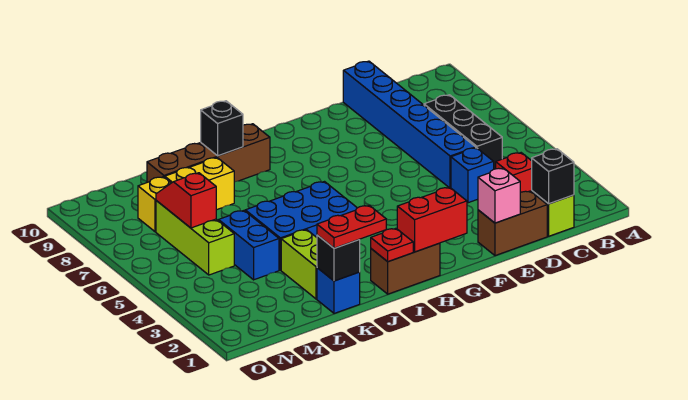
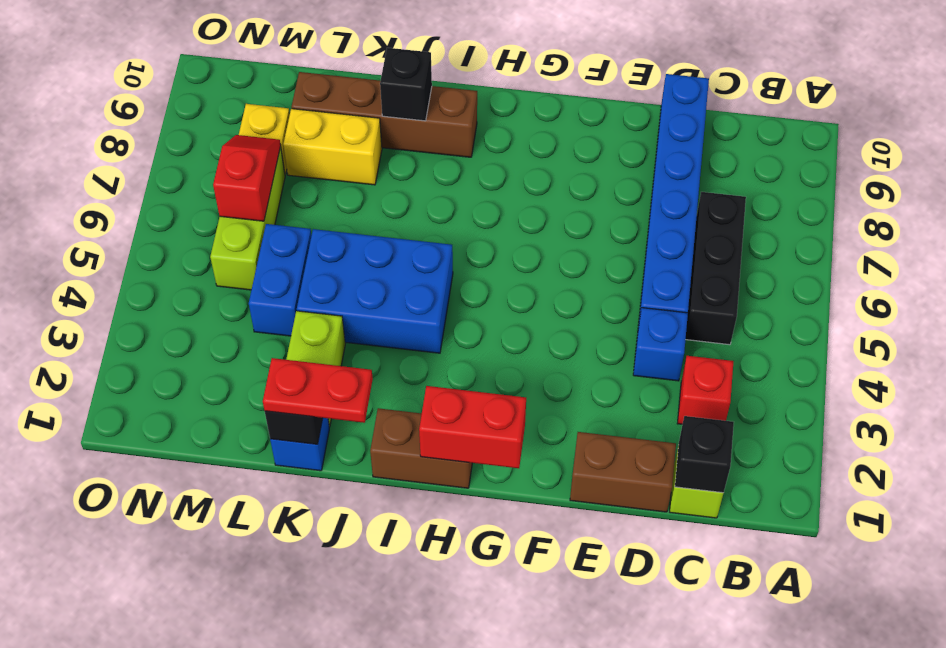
pink brick E1 level 2 -> none
red plate I1 level 2 -> none

